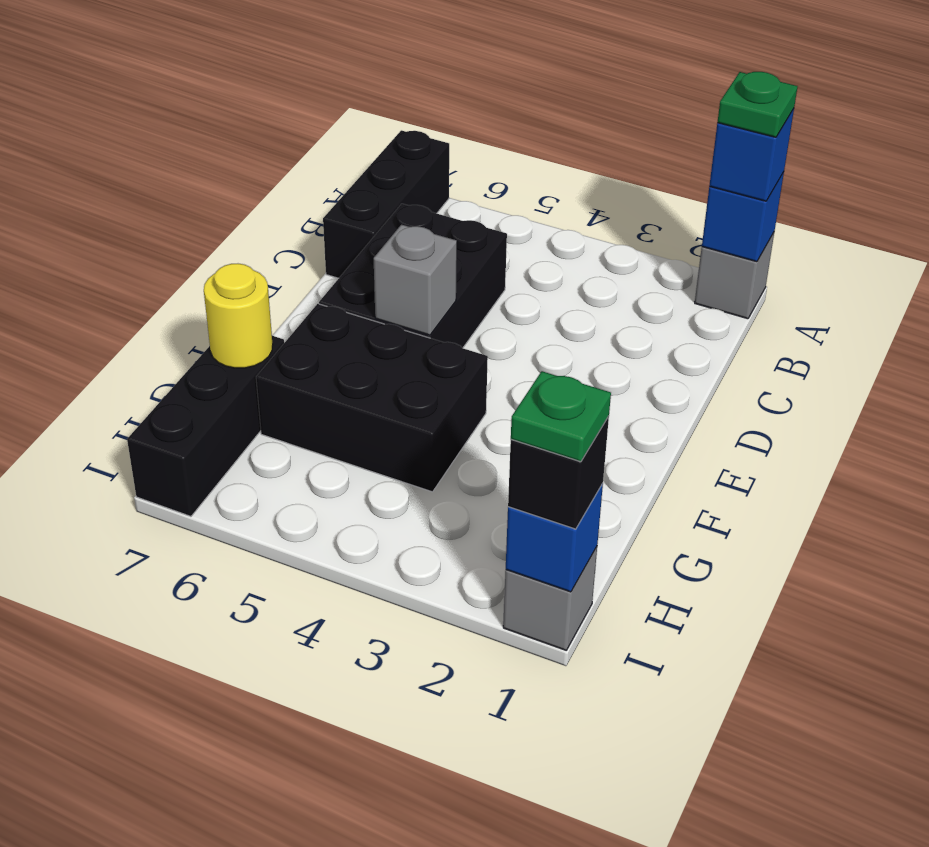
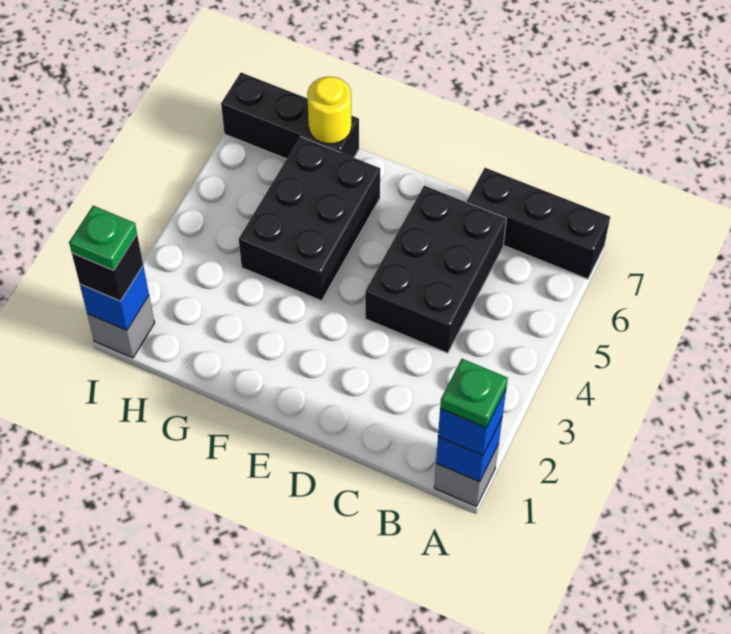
black brick C5:E6 level 1 -> black brick C4:D6 level 1
grey brick E5 level 2 -> none

